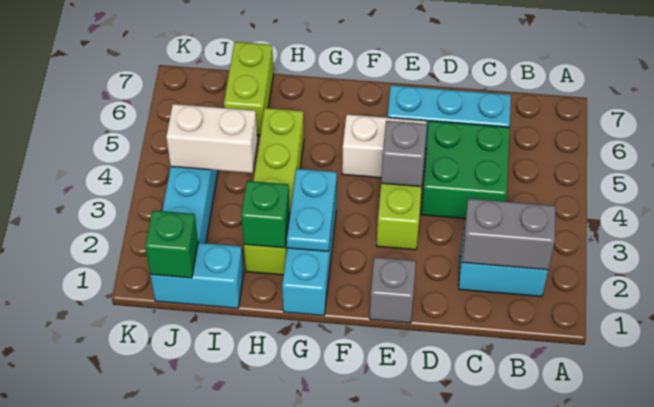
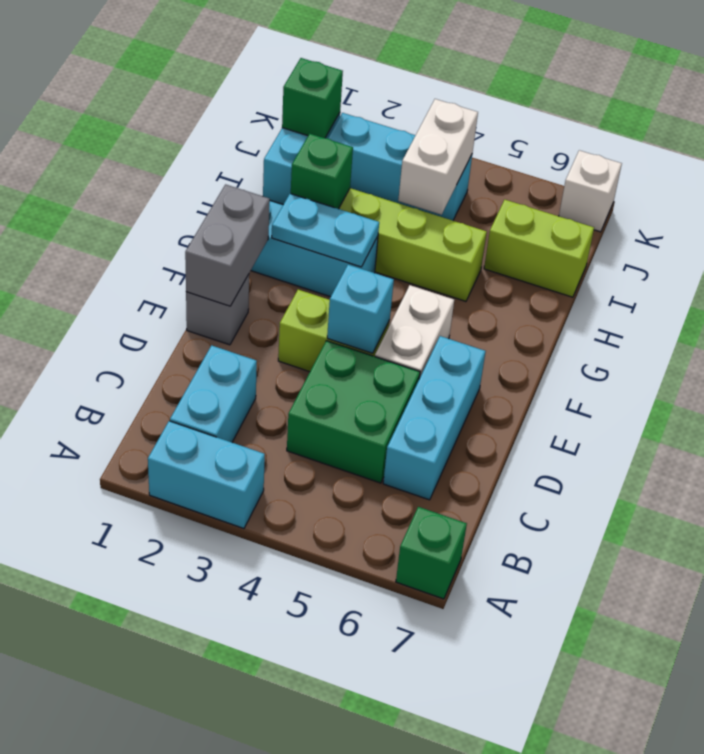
none -> cyan brick A2:A3 level 1
none -> green brick A7 level 1
grey brick B2:C2 level 2 -> grey brick E1:F1 level 2
grey brick E4 level 2 -> cyan brick E4 level 2
none -> white brick K7 level 1

